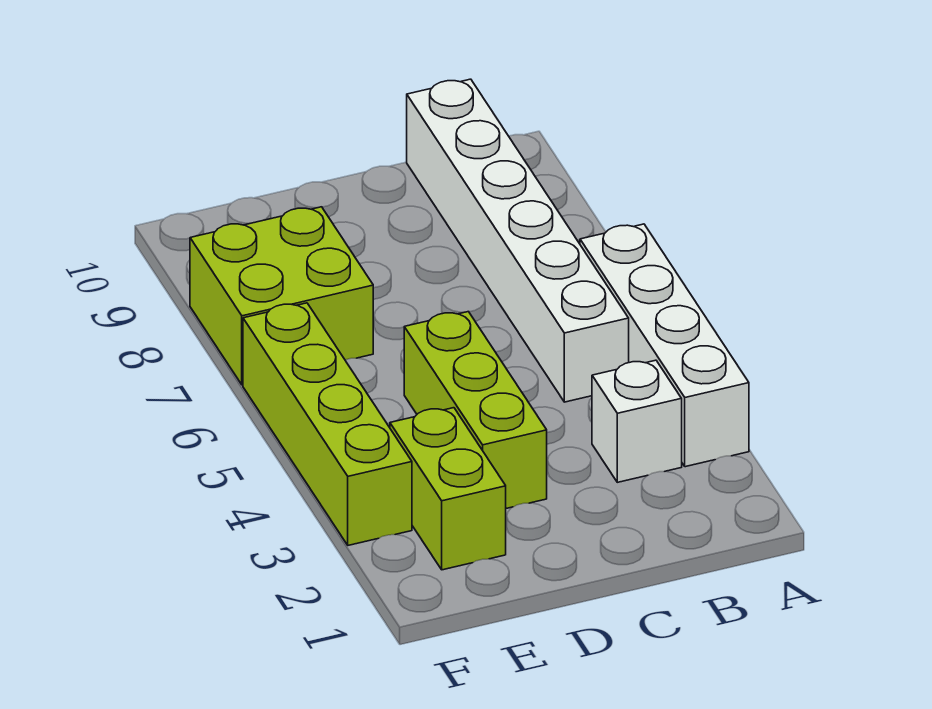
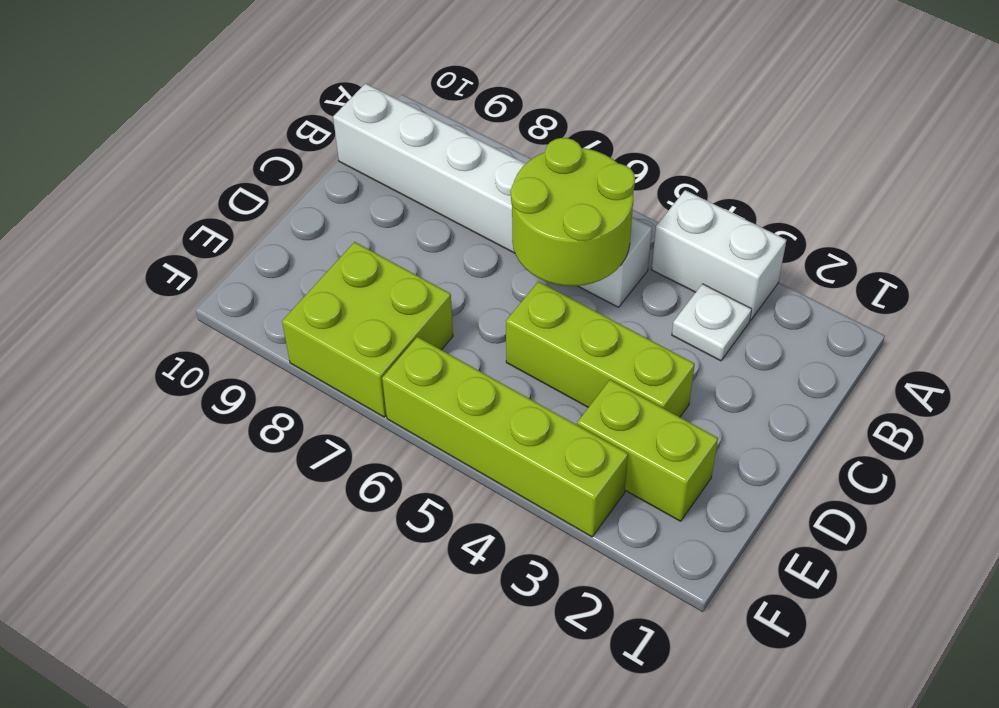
white brick A3:A6 level 1 -> white brick A3:A4 level 1
white brick B3 level 1 -> white plate B3 level 1
none -> lime round brick B5:C6 level 2

